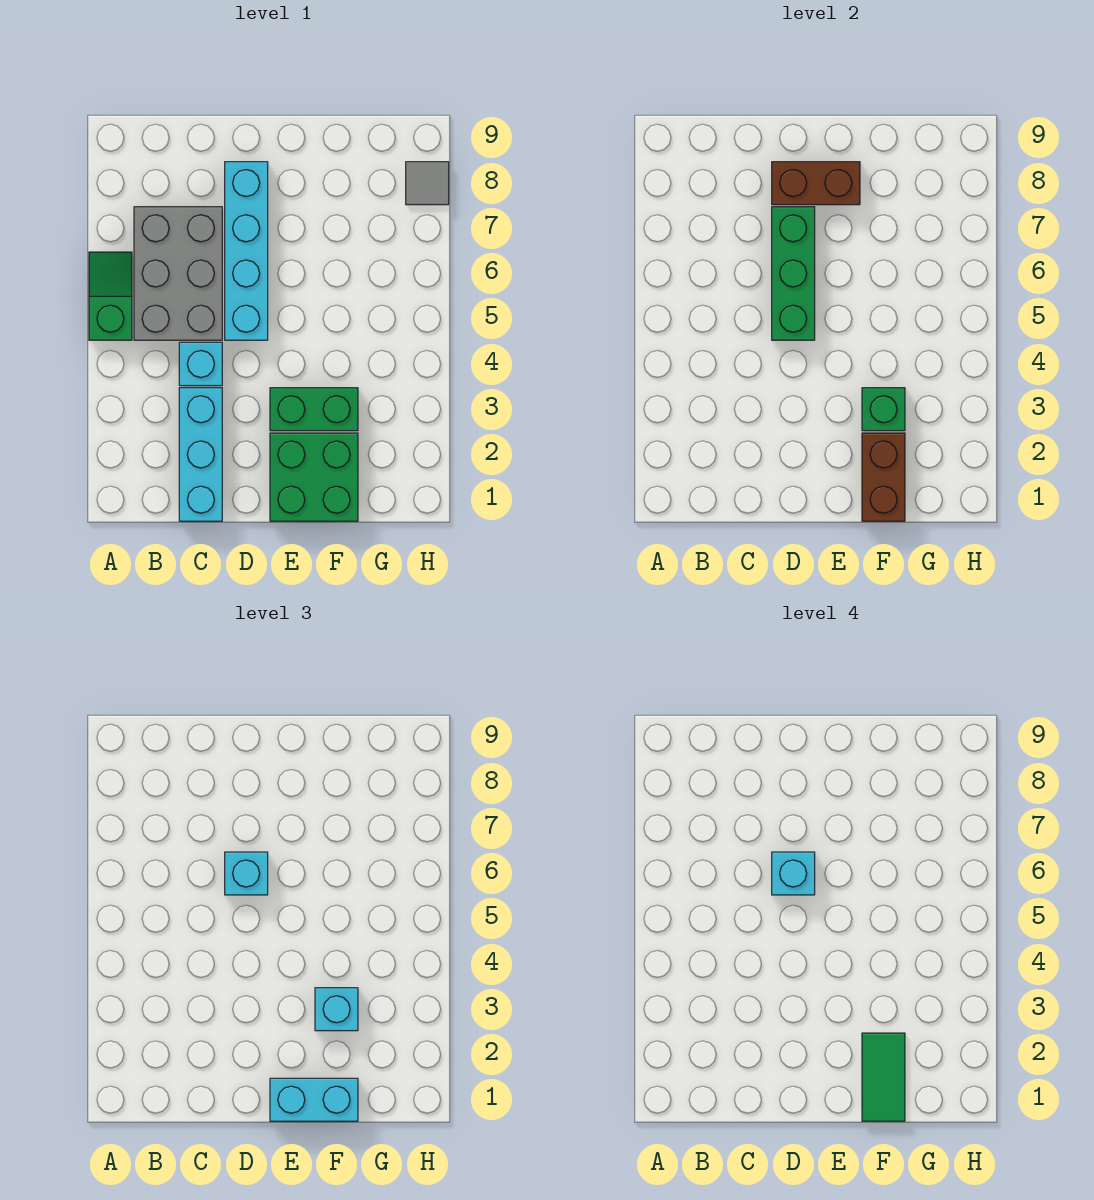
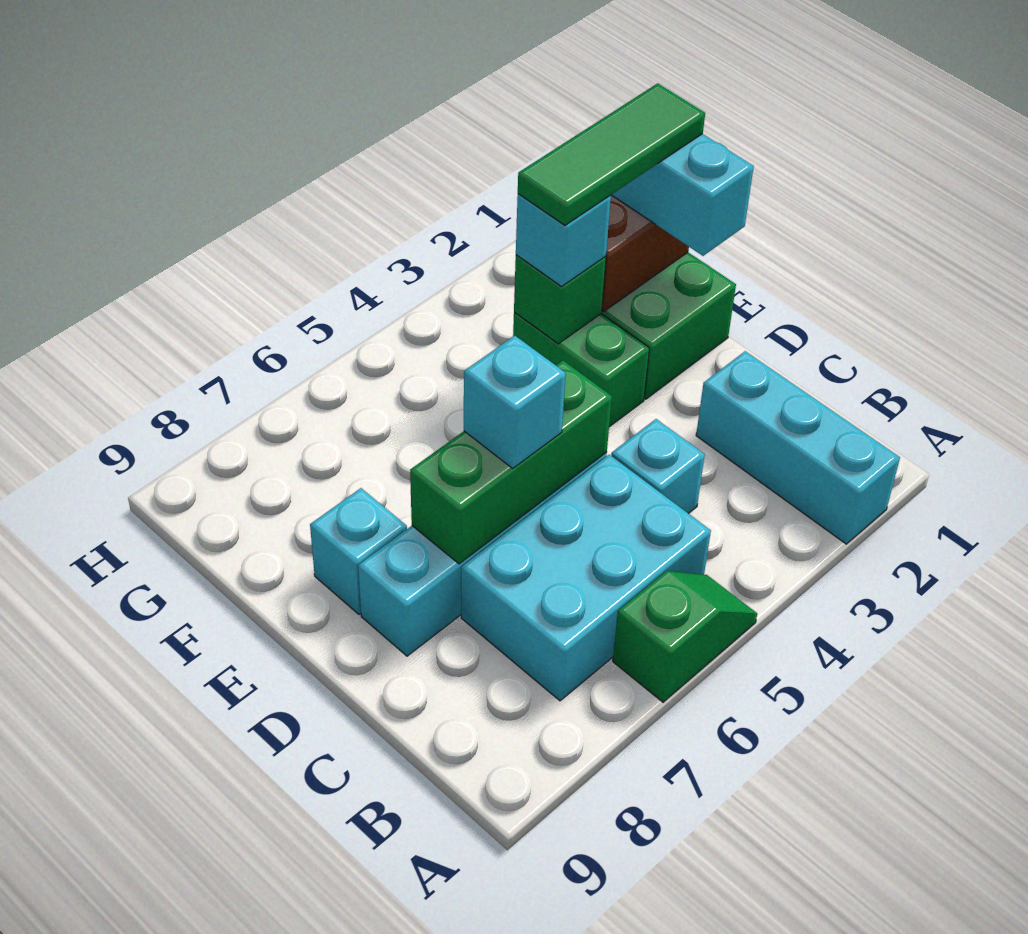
green slope A5:A6 level 1 top 5 -> green slope A5:A6 level 1 top 6
grey brick B5:C7 level 1 -> cyan brick B5:C7 level 1
cyan brick C1:C3 level 1 -> cyan brick A2:C2 level 1
cyan brick D6 level 4 -> cyan brick E8 level 1
brown brick D8:E8 level 2 -> none
green tile F1:F2 level 4 -> green tile F1:F3 level 4
grey tile H8 level 1 -> none

